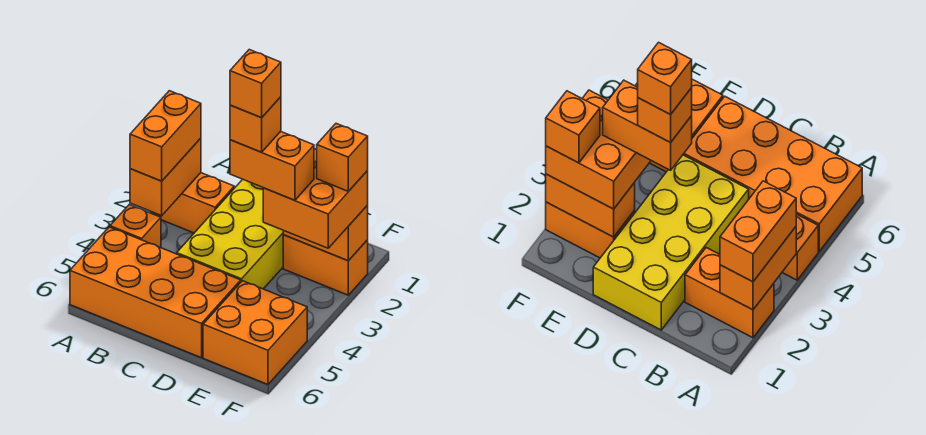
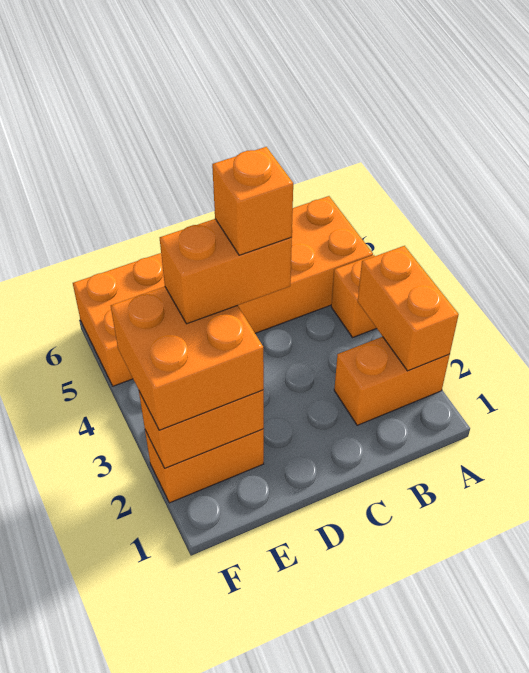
orange brick A2:A3 level 3 -> none
yellow brick C1:D4 level 1 -> none
orange brick D3 level 6 -> none
orange brick F2 level 4 -> none

